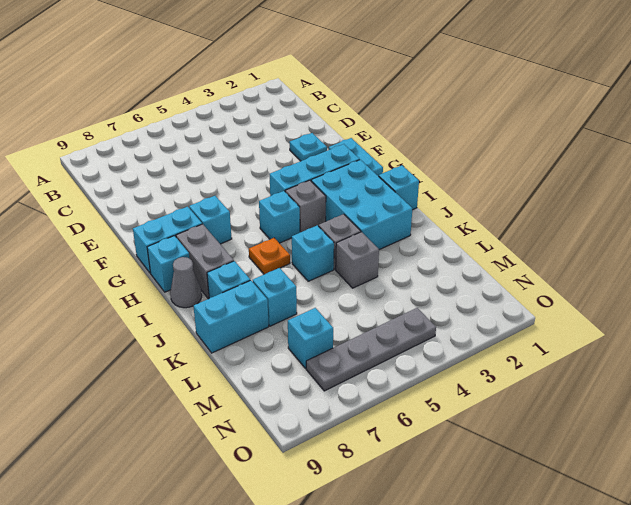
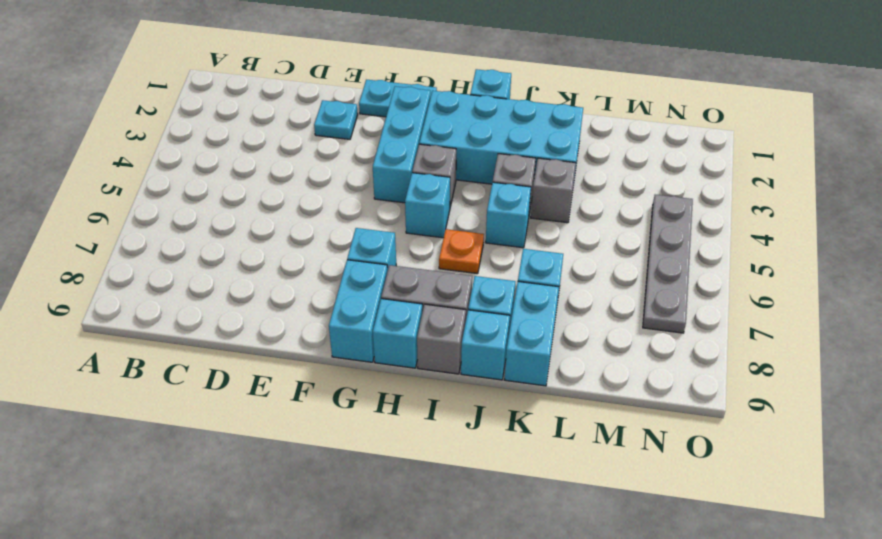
cyan brick H2:J3 level 1 -> cyan brick H2:K3 level 1
grey cone I9 level 1 -> grey brick I9 level 1
cyan brick M7 level 1 -> cyan brick J9 level 1

